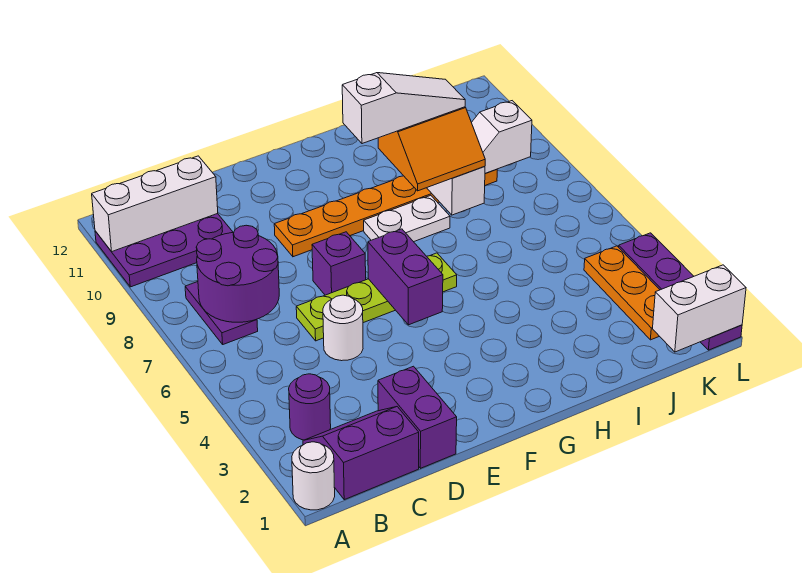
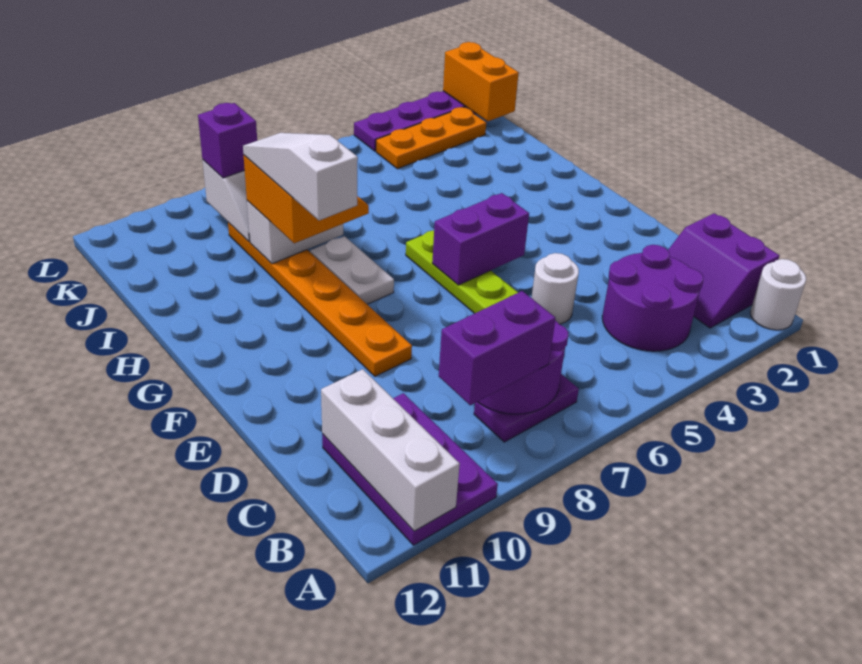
purple round brick B3 level 1 -> purple round brick B3:C4 level 1
purple brick D1:D2 level 1 -> purple brick B8:B9 level 3
purple brick E7 level 1 -> purple brick K9 level 3
white brick K1:L1 level 2 -> orange brick K1:L1 level 2

